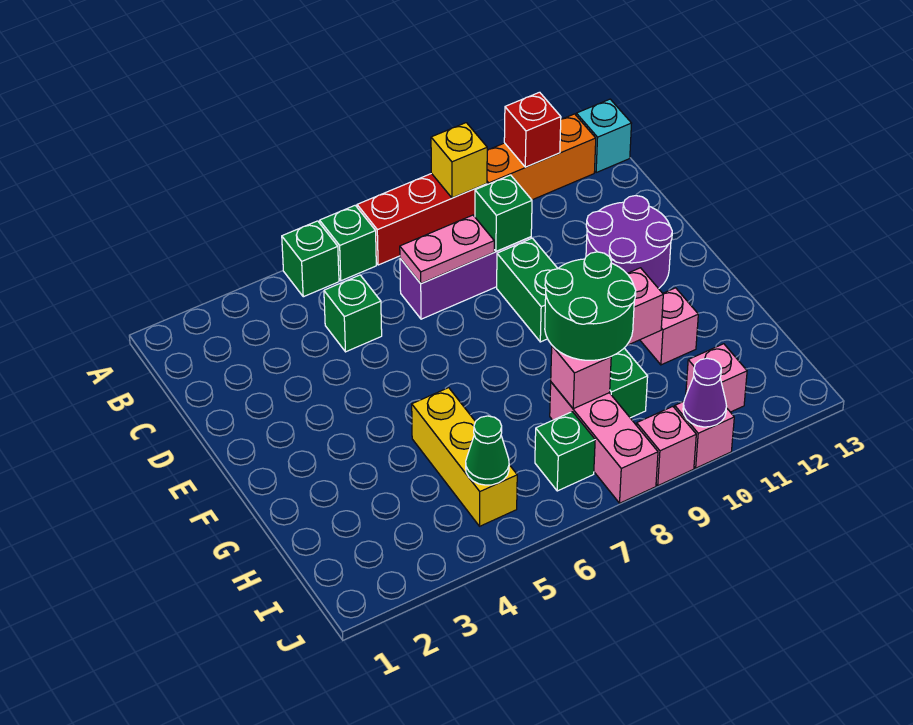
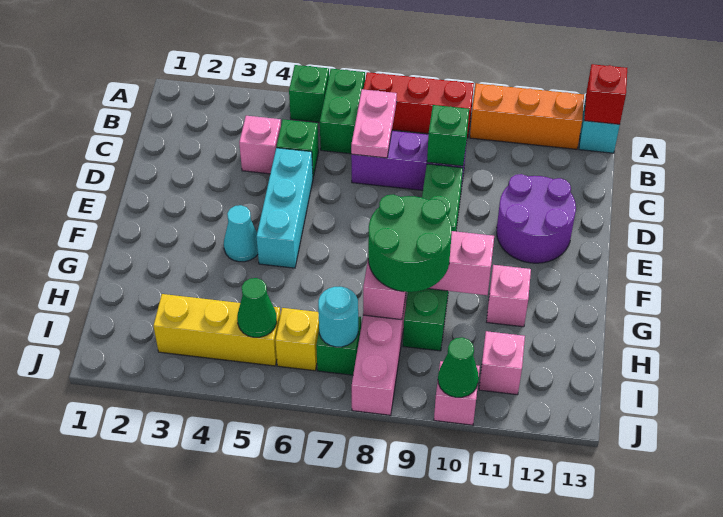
green brick A6 level 1 -> green brick A6:B6 level 1
yellow brick A9 level 2 -> yellow brick I6 level 1
red brick A11 level 2 -> red brick A13 level 2
pink plate C7:C8 level 2 -> pink plate B7:C7 level 2
none -> cyan brick D5:F5 level 1
none -> cyan cone F4 level 1
yellow brick G5:I5 level 1 -> yellow brick I3:I5 level 1
none -> cyan round brick I7 level 2
pink brick J9 level 1 -> pink brick C4 level 1
purple cone J10 level 2 -> green cone J10 level 2

